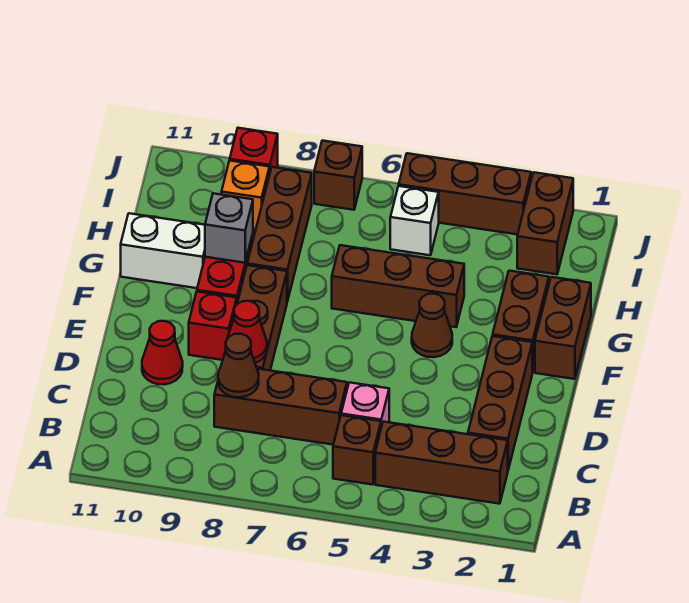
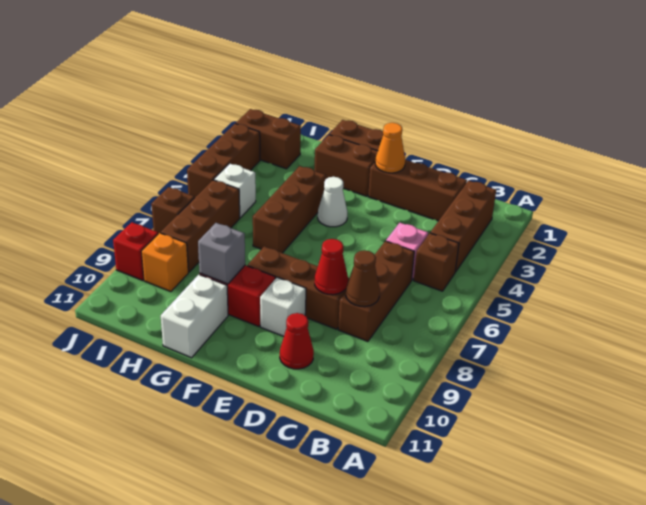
none -> orange cone E2 level 2
red brick E9 level 1 -> white brick E9 level 1
brown cone F4 level 1 -> white cone F4 level 1
brown brick G8:I8 level 1 -> brown brick I6:I8 level 1

